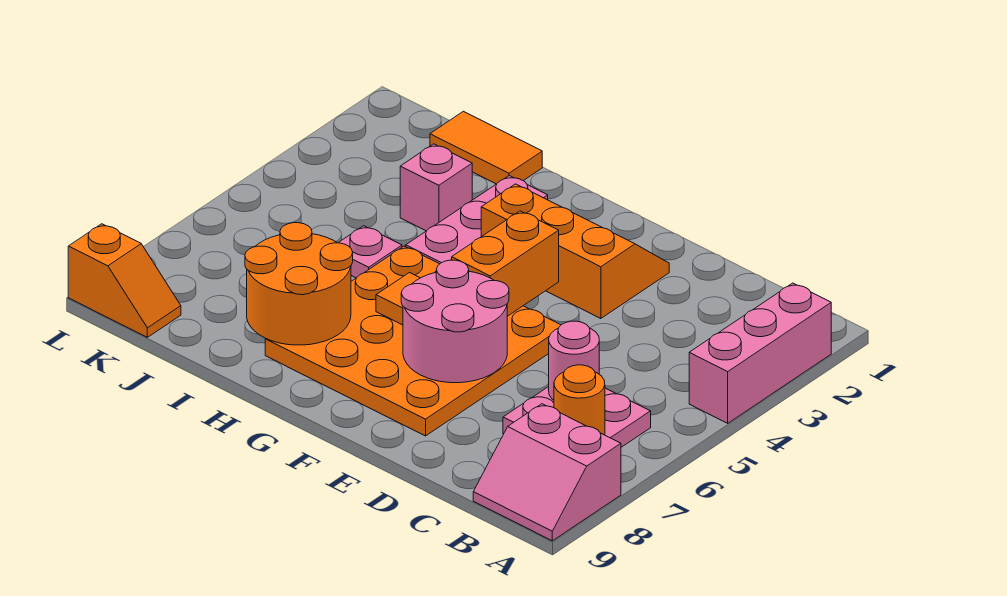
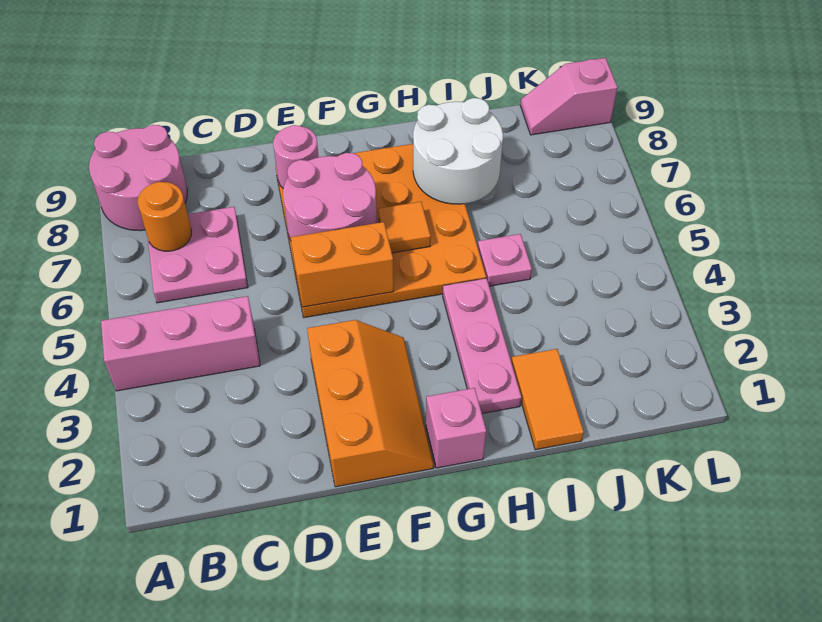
pink brick A2:A4 level 1 -> pink brick A4:C4 level 1
pink slope A8:B9 level 1 top 8 -> pink round brick A8:B9 level 1
pink round brick C6 level 2 -> pink round brick E8 level 2
orange slope E2:G3 level 1 top 3 -> orange slope E1:F3 level 1 top E
orange brick F4:F5 level 2 -> orange brick E5:F5 level 2
orange round brick H7:I8 level 2 -> white round brick H7:I8 level 2
orange tile I1:J1 level 1 -> orange tile I1:I2 level 1
pink brick I3 level 1 -> pink brick G1 level 1
orange slope K9:L9 level 1 top L -> pink slope K9:L9 level 1 top L

